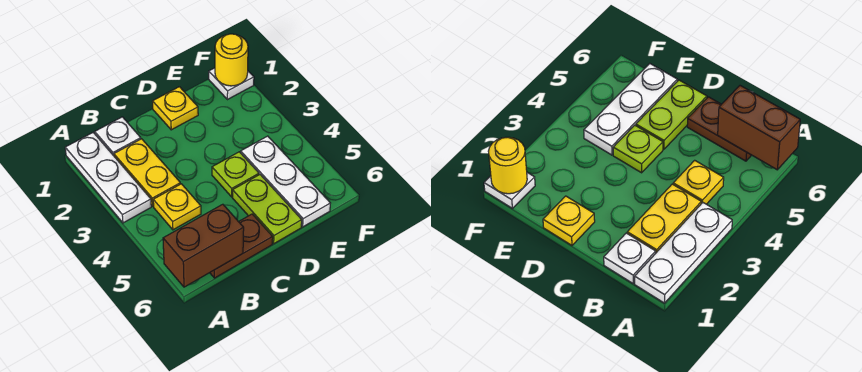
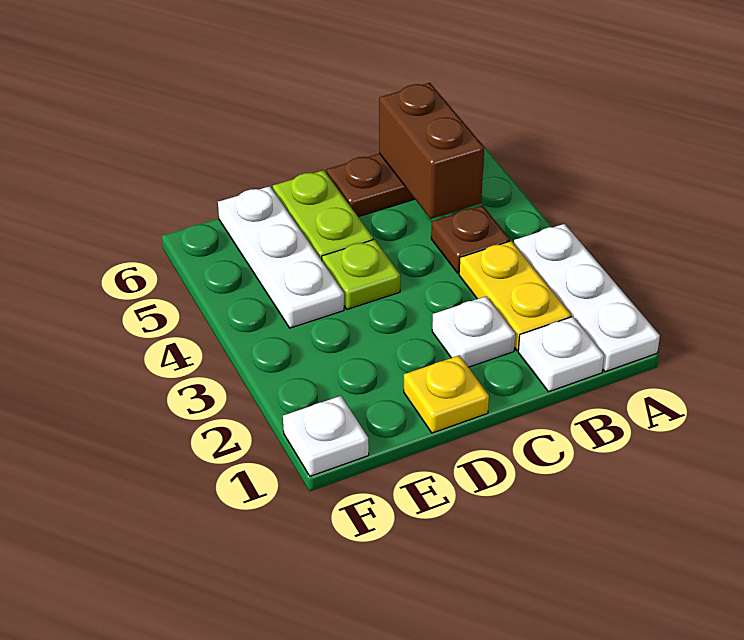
brown brick A6:B6 level 2 -> brown brick B5:B6 level 2
yellow plate B4 level 1 -> brown plate B4 level 1
none -> white plate C2 level 1
yellow round brick F1 level 2 -> none

